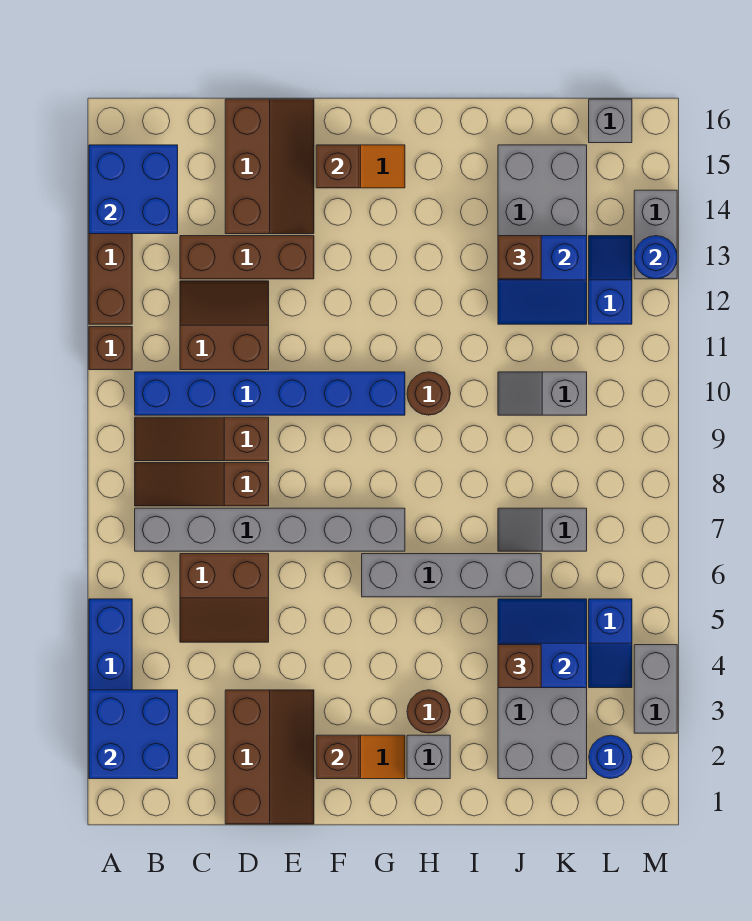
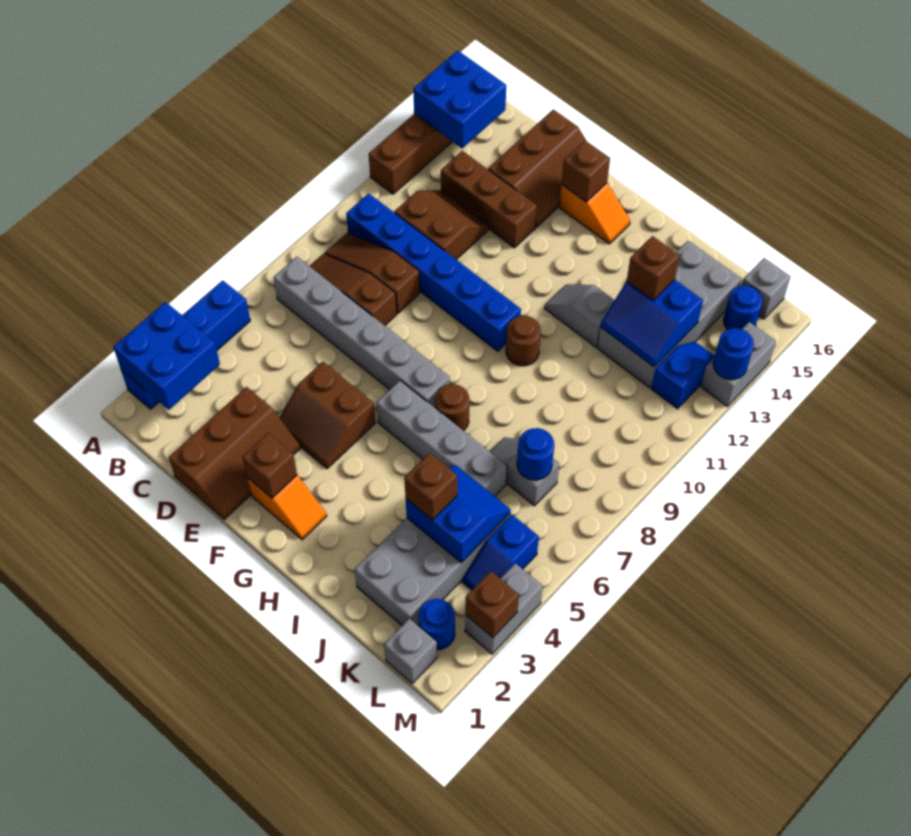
brown brick A11 level 1 -> brown brick M3 level 2
brown slope C5:D6 level 1 top 6 -> brown slope E4:F5 level 1 top 5
grey brick H2 level 1 -> grey brick L1 level 1
brown round brick H3 level 1 -> brown round brick H7 level 1
grey slope J10:K10 level 1 top K -> grey slope H12:I12 level 1 top I
none -> blue round brick K7 level 2
none -> blue round brick L15 level 1

